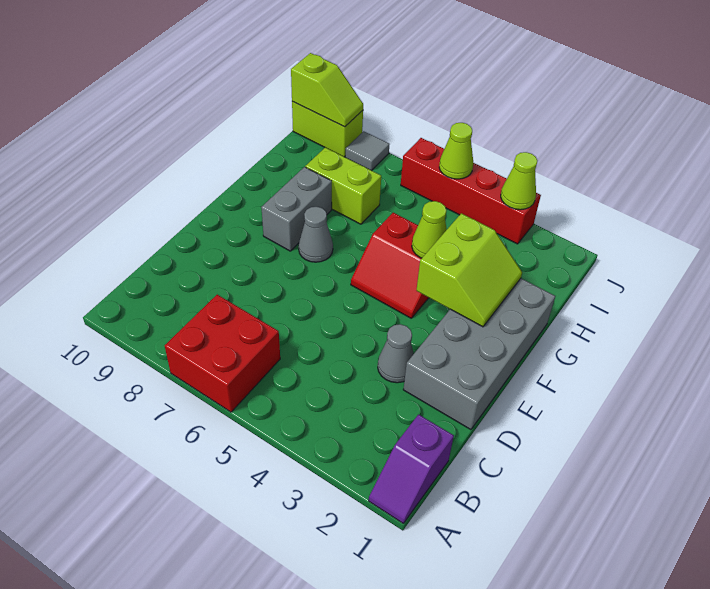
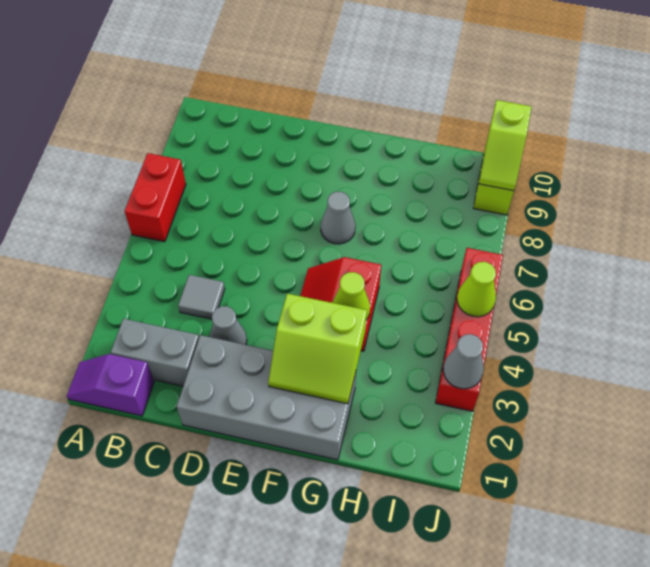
red brick A6:B7 level 1 -> red brick A6:A7 level 1
grey brick F8:G8 level 1 -> grey brick B2:C2 level 1
lime brick H7:H8 level 1 -> none
lime cone J3 level 2 -> grey cone J3 level 2
grey tile J8 level 1 -> grey tile C4 level 1

